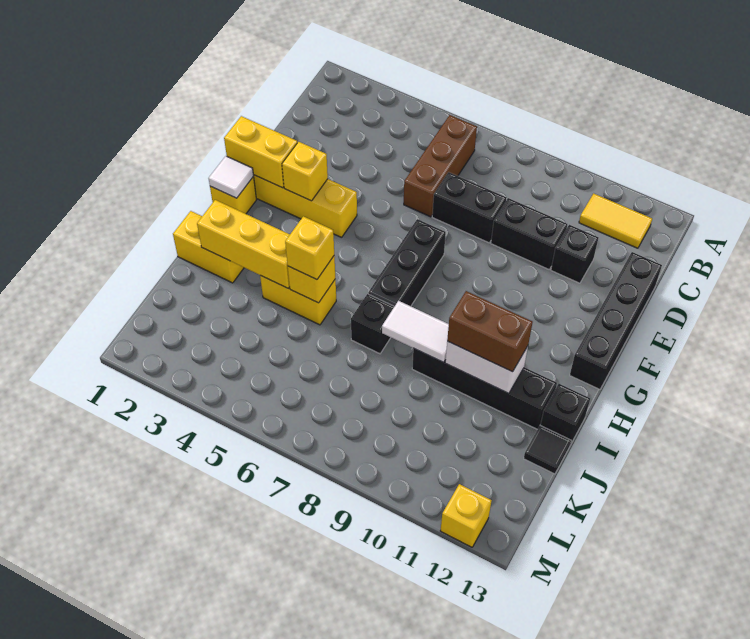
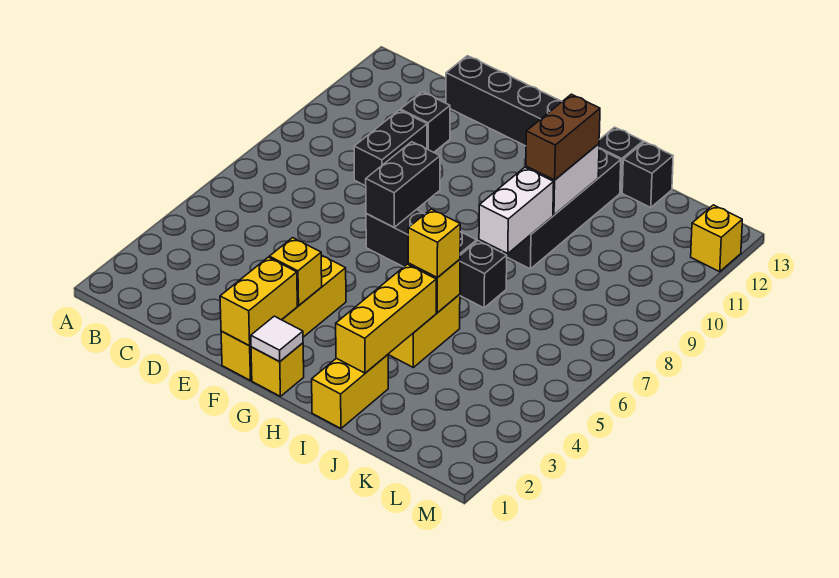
brown brick B6:D6 level 1 -> none
yellow tile B11:B12 level 1 -> none
black brick D7:D8 level 1 -> black brick F7:F8 level 2
white tile I8:I9 level 2 -> white brick I8:I9 level 2
black tile J13 level 1 -> black brick J13 level 1

